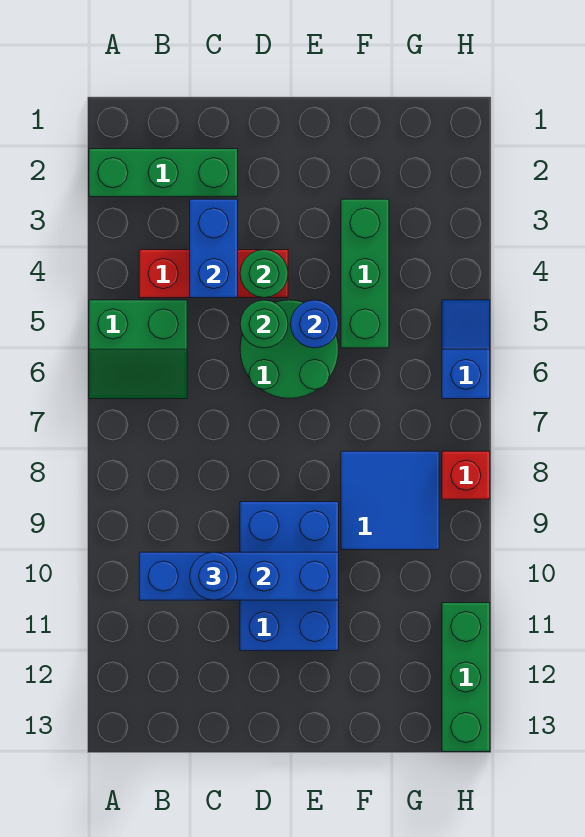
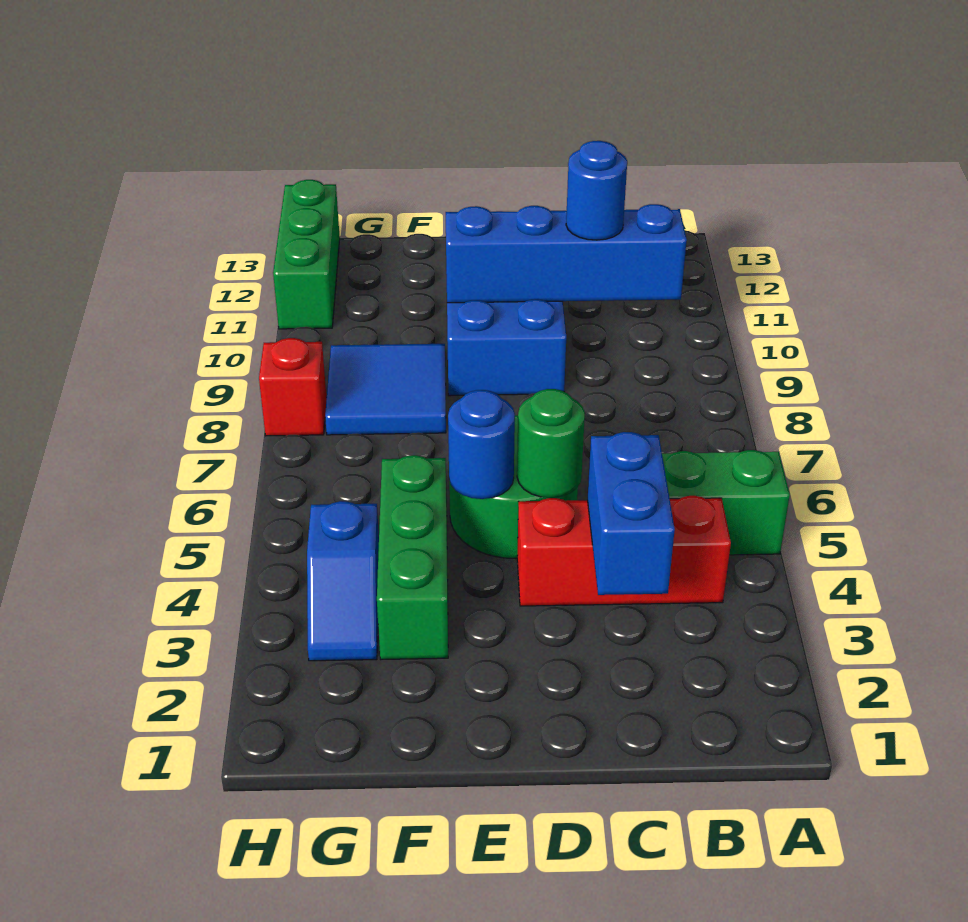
green brick A2:C2 level 1 -> none
green round brick D4 level 2 -> none
blue slope H5:H6 level 1 top 6 -> blue slope G3:G4 level 1 top 4

